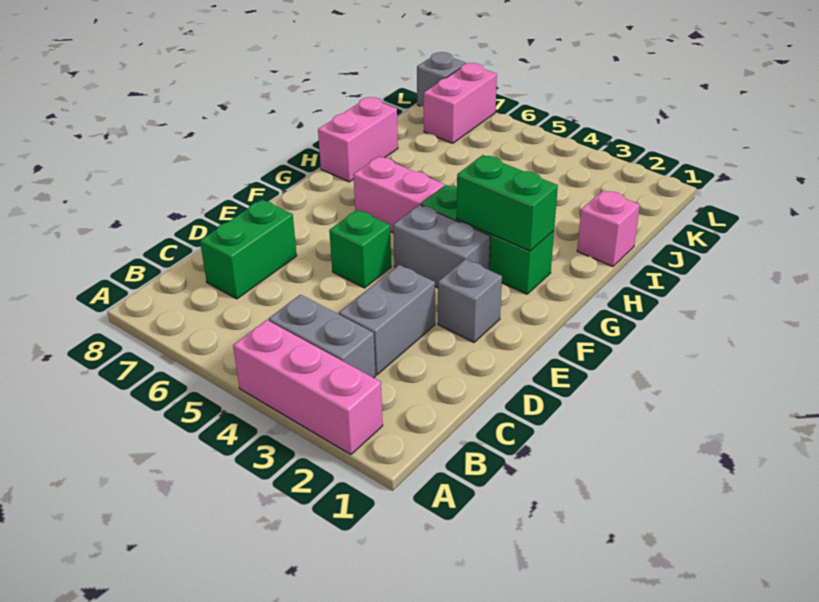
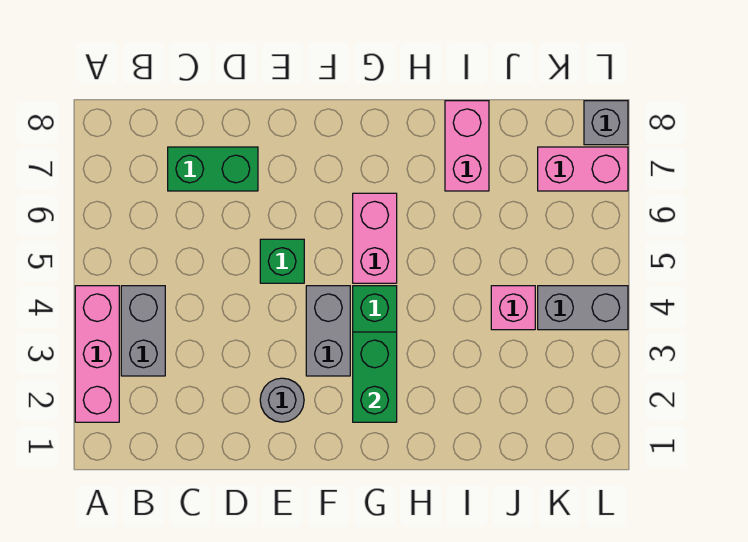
grey brick C3:D3 level 1 -> grey brick K4:L4 level 1
grey brick E2 level 1 -> grey round brick E2 level 1
pink brick H8:I8 level 1 -> pink brick I7:I8 level 1
pink brick I1 level 1 -> pink brick J4 level 1

